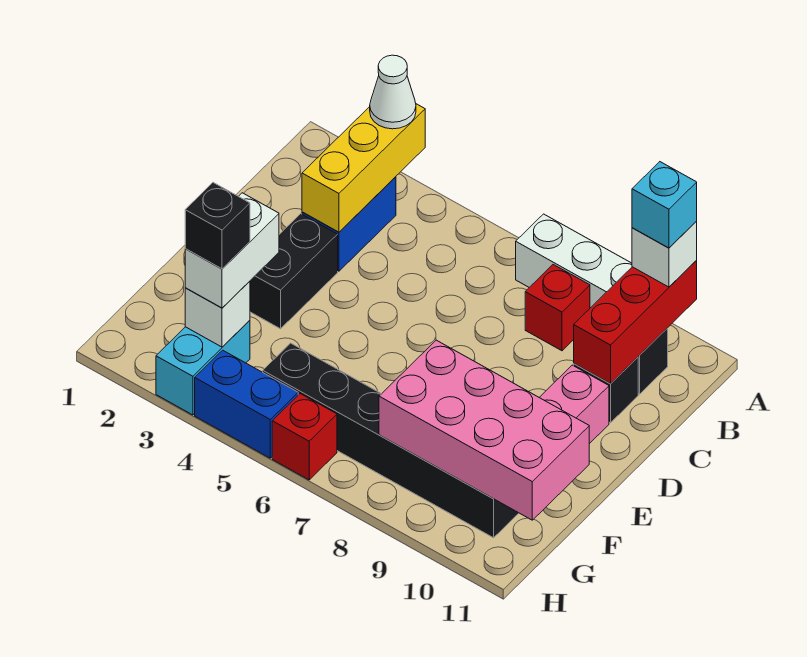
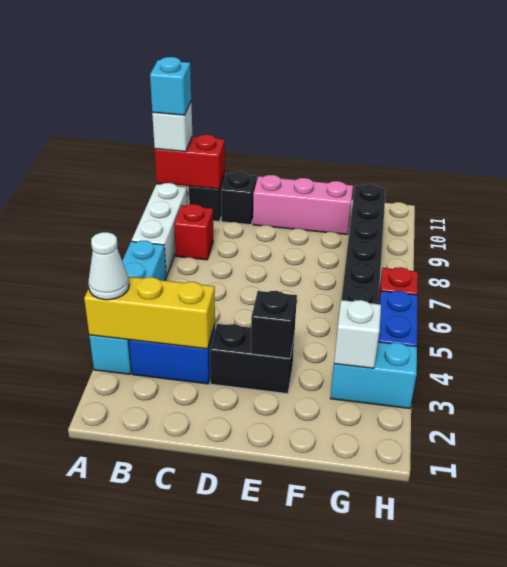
none -> cyan brick A3:A6 level 1
red brick A10:C10 level 2 -> red brick A10:B10 level 2
white brick F3:G3 level 3 -> none
pink brick F8:G11 level 2 -> none
black brick G3 level 4 -> black brick E3 level 2

